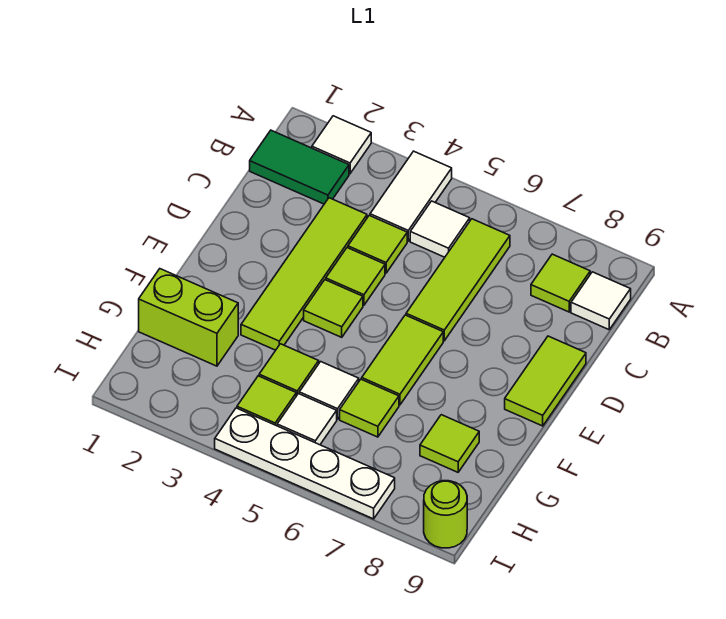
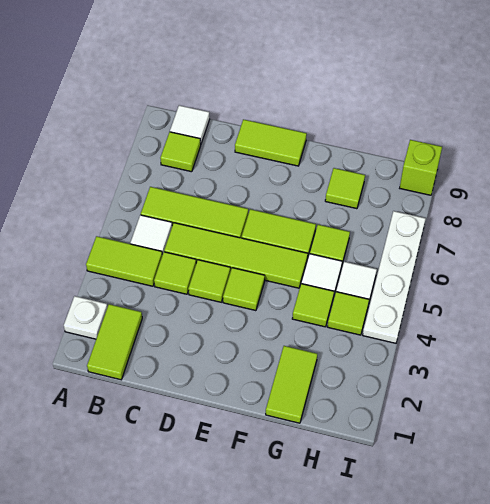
white tile A2 level 1 -> white plate A2 level 1
white tile A4:B4 level 1 -> lime tile A4:B4 level 1
green tile B1:B2 level 1 -> lime tile B1:B2 level 1
lime tile C3:F3 level 1 -> lime tile C5:F5 level 1
lime brick G1:G2 level 1 -> lime tile G1:G2 level 1
lime round brick I9 level 1 -> lime brick I9 level 1

